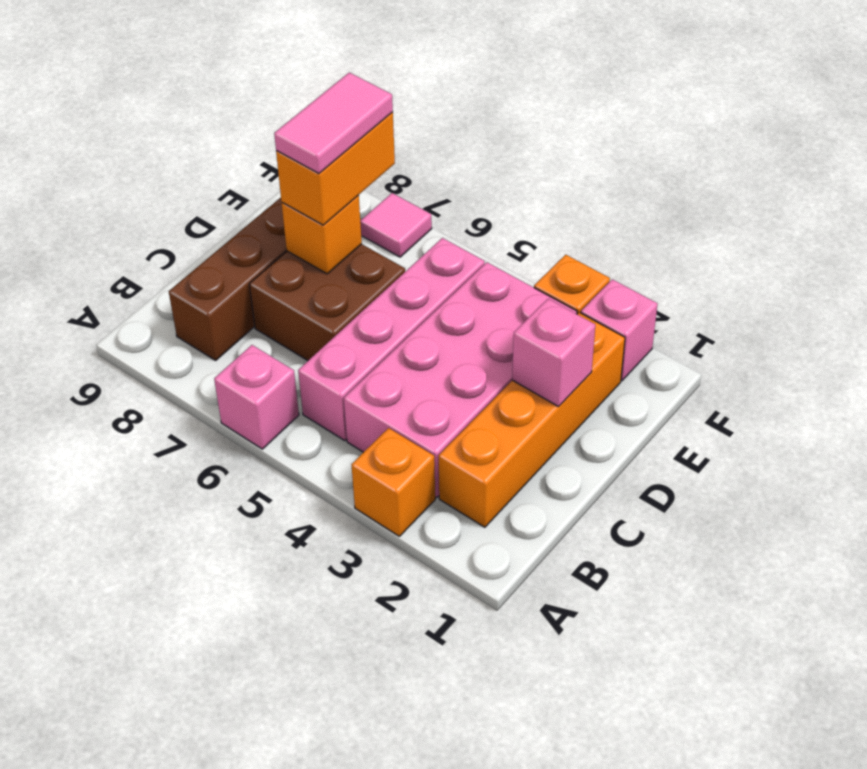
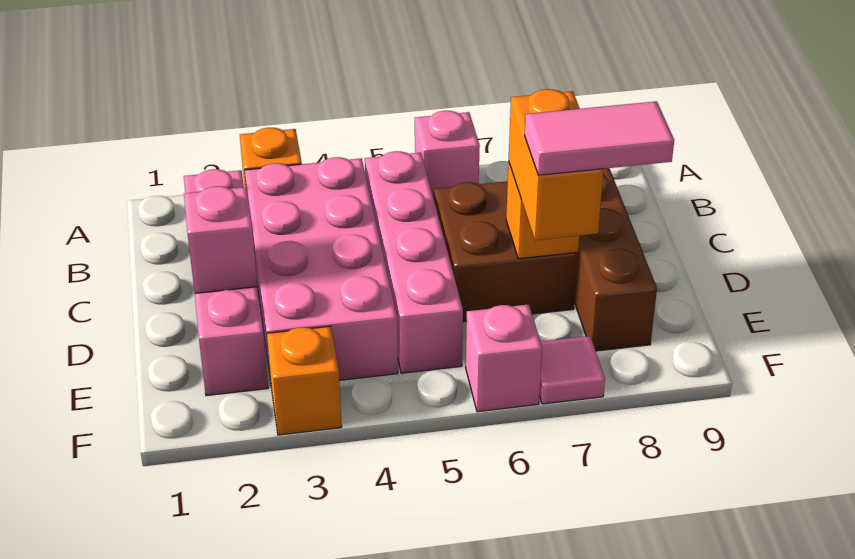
orange brick B2:E2 level 1 -> pink brick B2:E2 level 1
pink tile D7:E7 level 4 -> pink tile E7:E8 level 4
pink brick F2 level 1 -> pink brick F6 level 1

